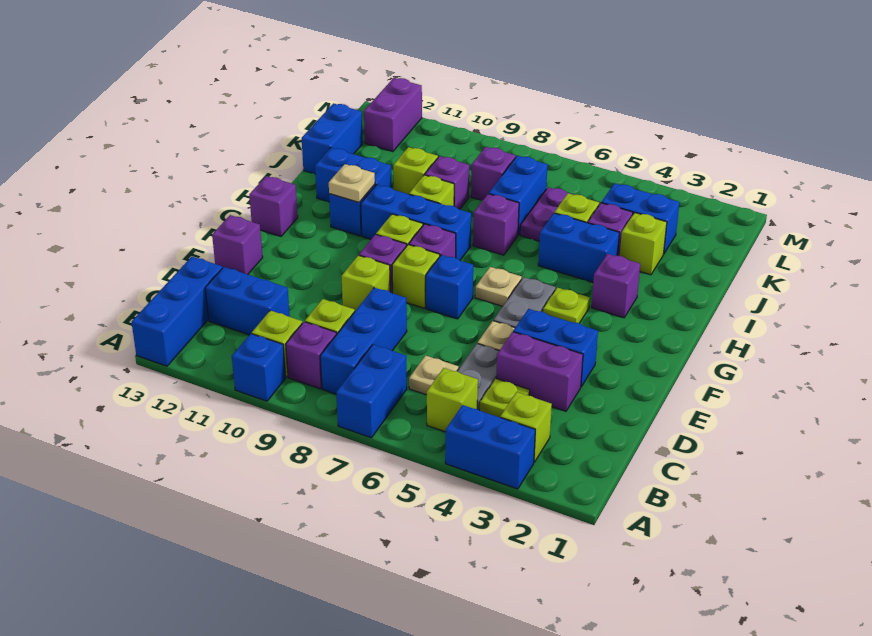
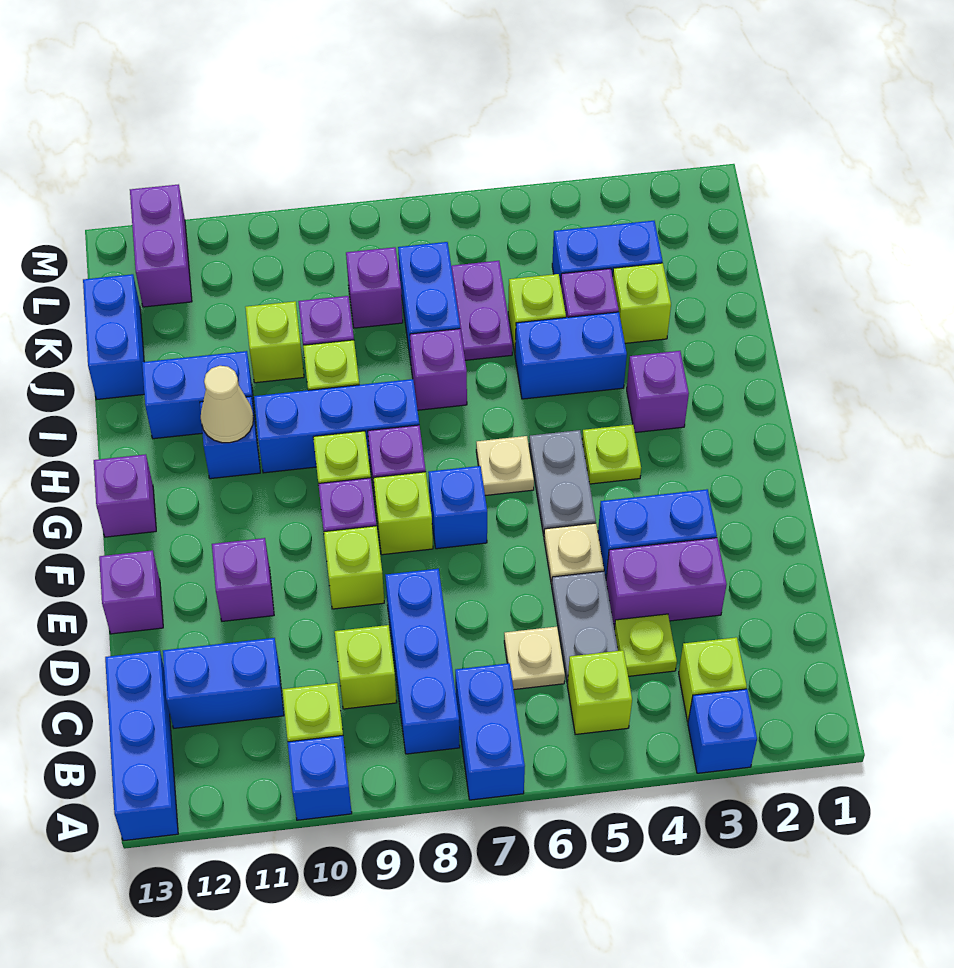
blue brick A3:A4 level 1 -> blue brick A3 level 1
purple brick B9 level 1 -> purple brick E11 level 1
tan plate H11 level 2 -> tan cone H11 level 2

